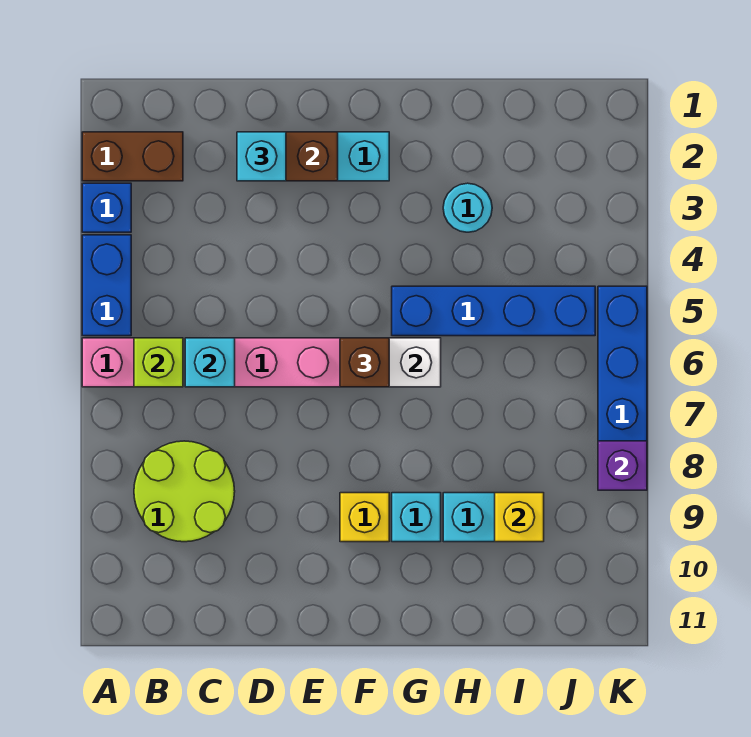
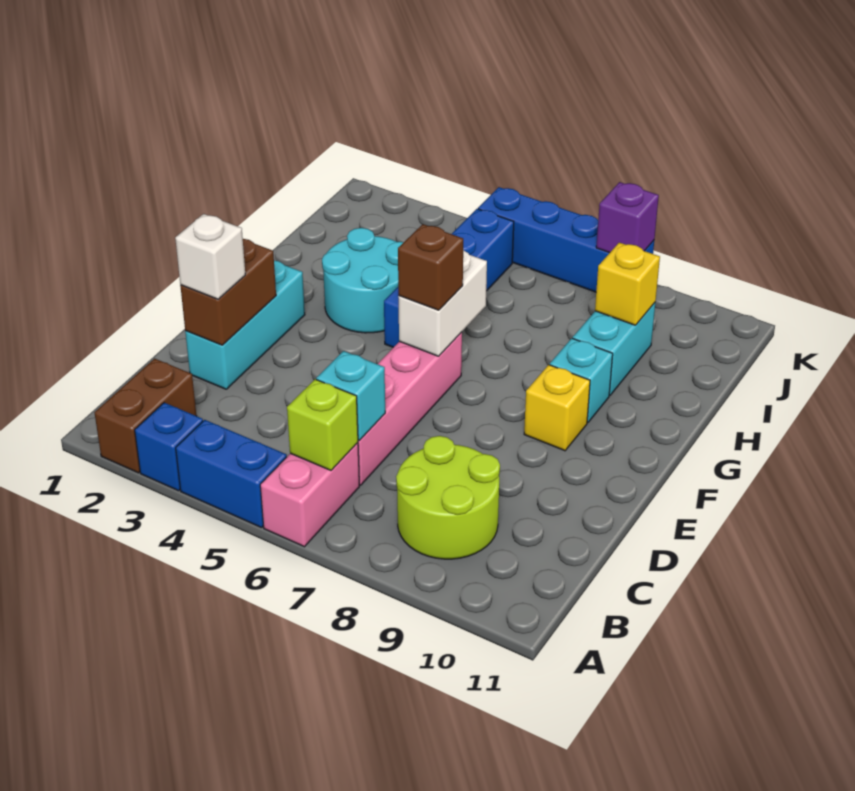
cyan brick D2 level 3 -> white brick D2 level 3
cyan round brick H3 level 1 -> cyan round brick G3:H4 level 1

